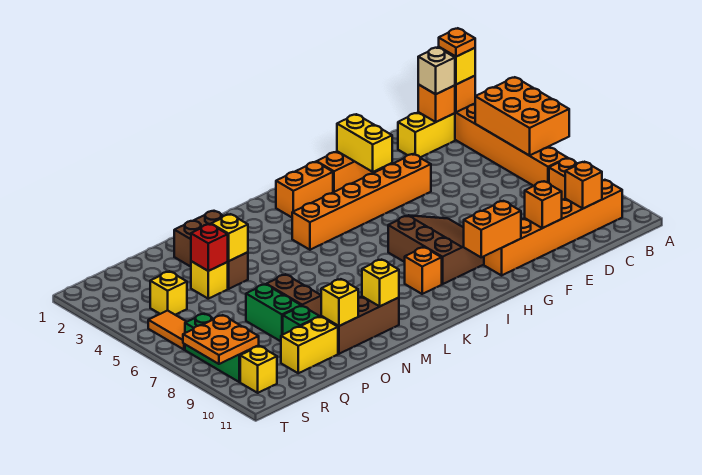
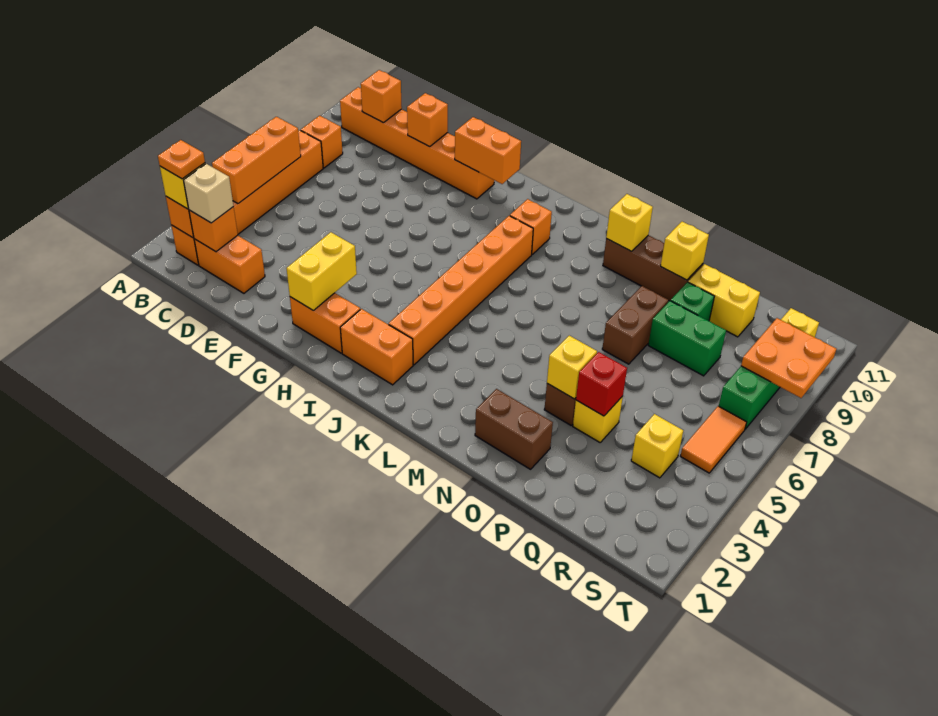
orange brick A4:B6 level 2 -> orange brick B4:B6 level 2
yellow brick C2:D2 level 1 -> orange brick C2:D2 level 1
orange brick F4:K4 level 1 -> orange brick J3:J8 level 1
brown slope G7:I9 level 1 top I -> none
green brick P7:P8 level 1 -> green brick P8:Q8 level 1

